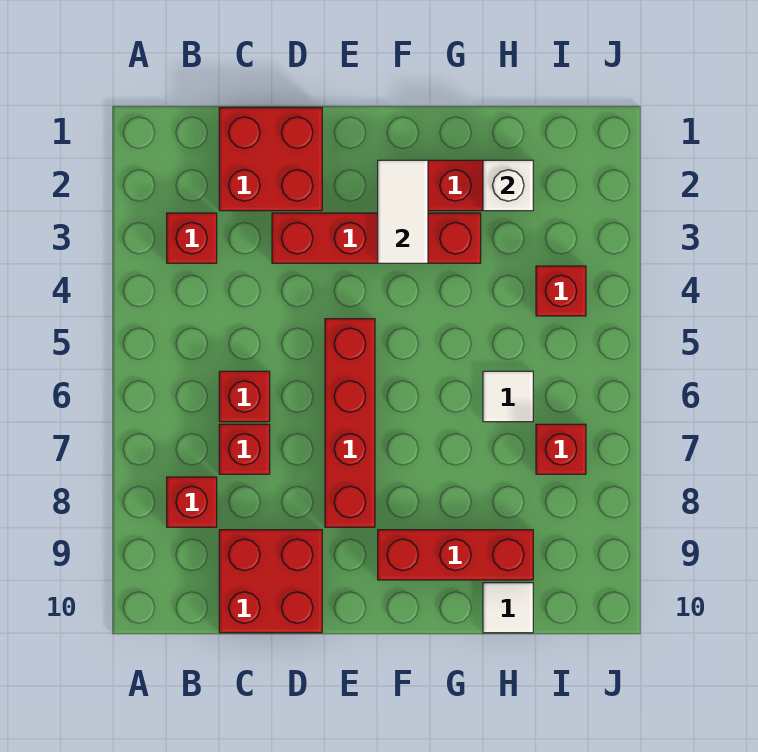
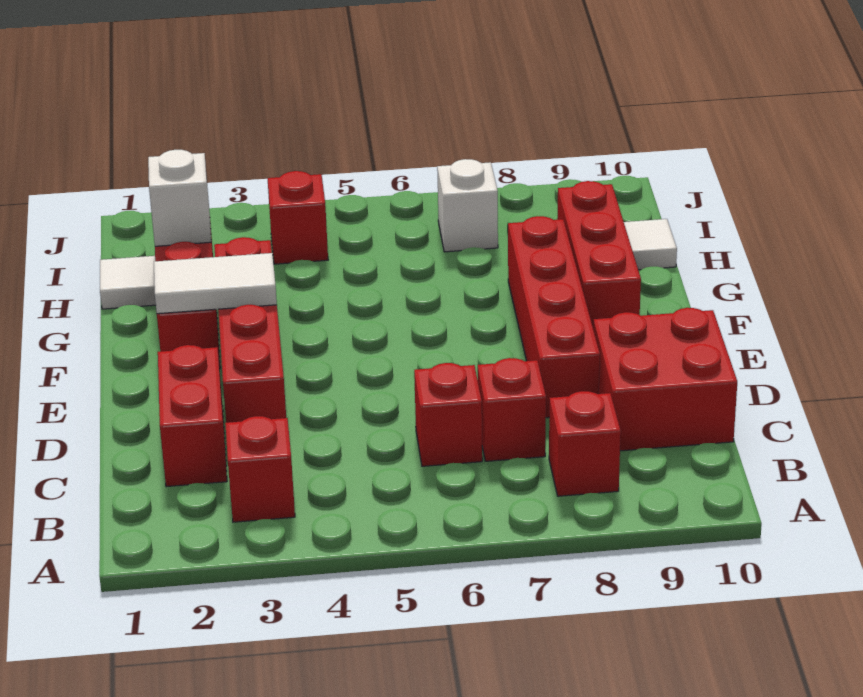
red brick C1:D2 level 1 -> red brick C2:D2 level 1
red brick E5:E8 level 1 -> red brick D8:G8 level 1
white tile H6 level 1 -> white tile H1 level 1
red brick I7 level 1 -> white brick I7 level 1

